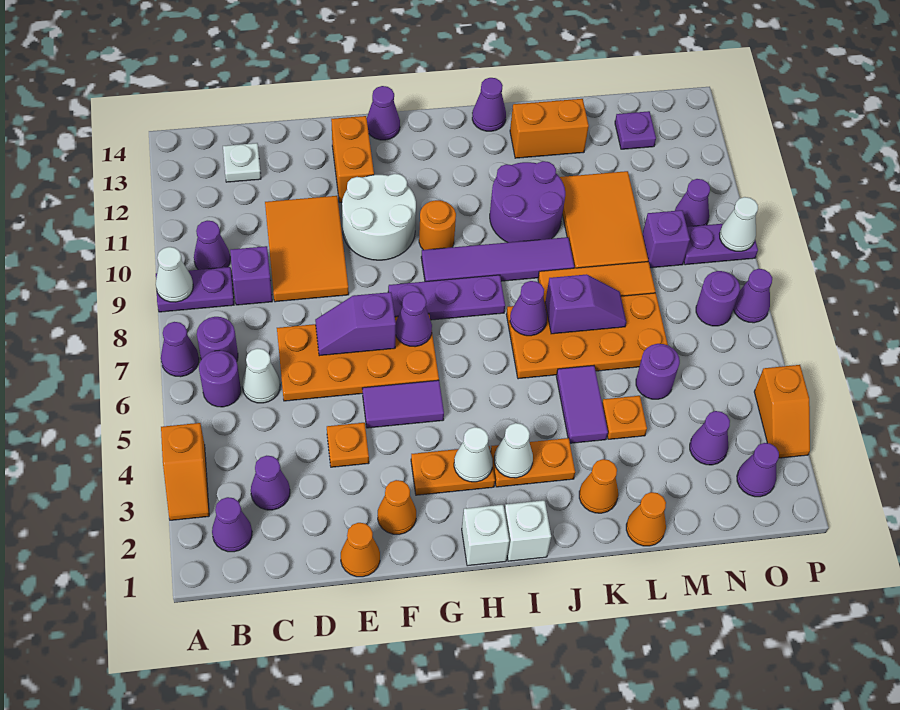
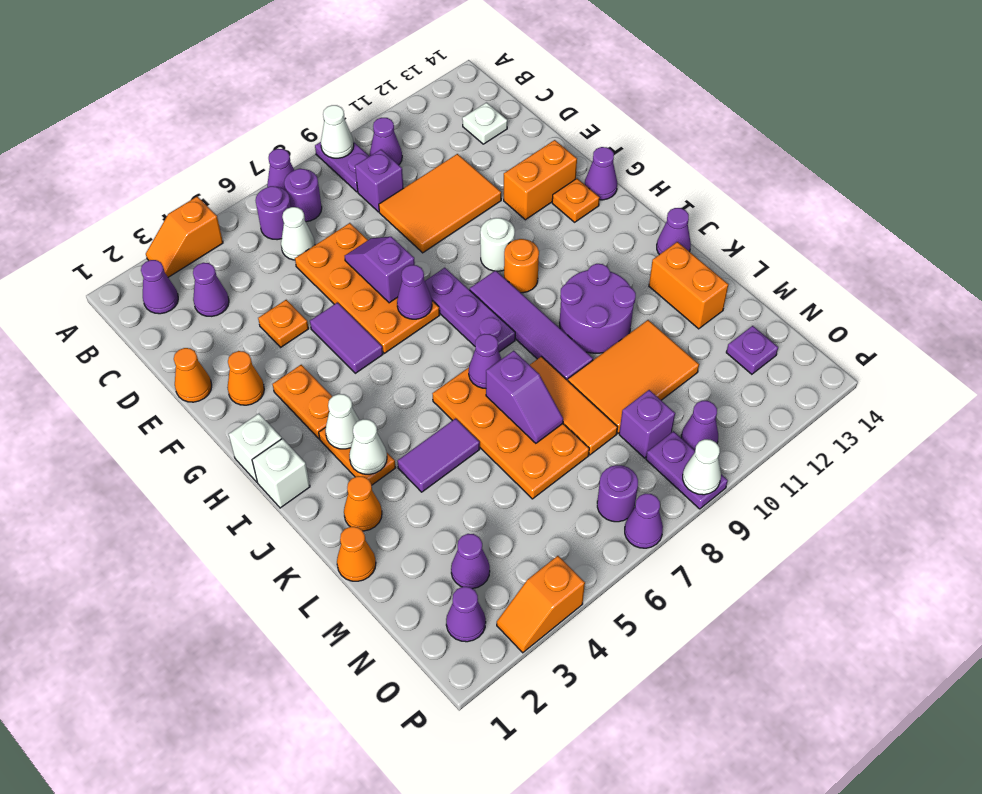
white round brick F10:G11 level 1 -> white round brick G10 level 1
white cone H3 level 2 -> white cone J3 level 2
orange plate L4 level 1 -> orange plate G13 level 1
purple round brick M5 level 1 -> none

